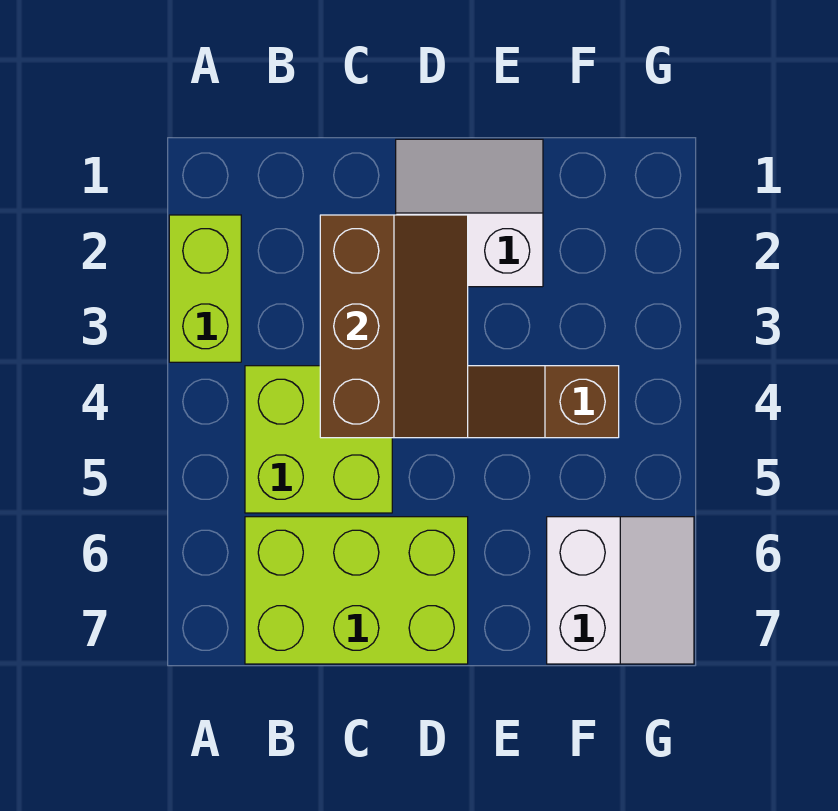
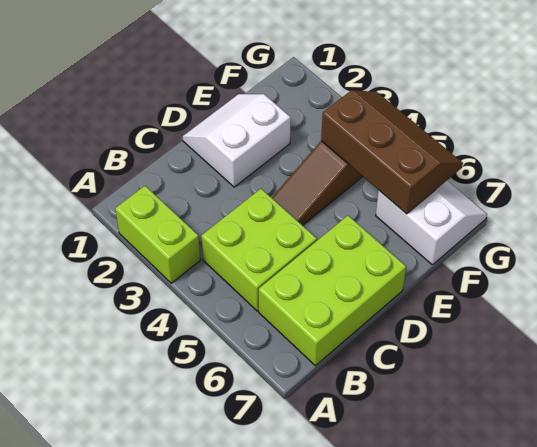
brown slope C2:D4 level 2 top C -> brown slope F4:G6 level 2 top F

